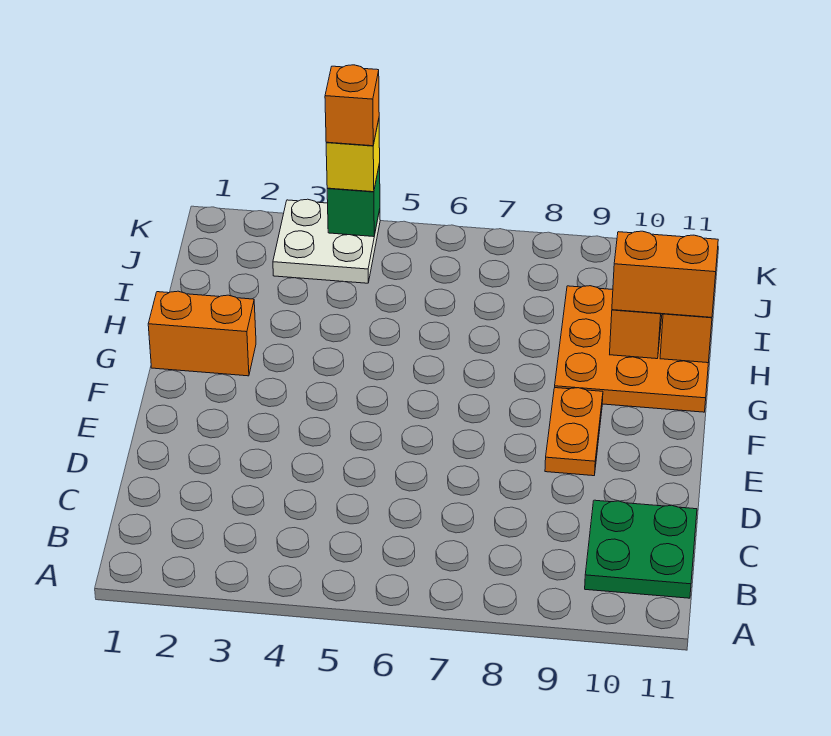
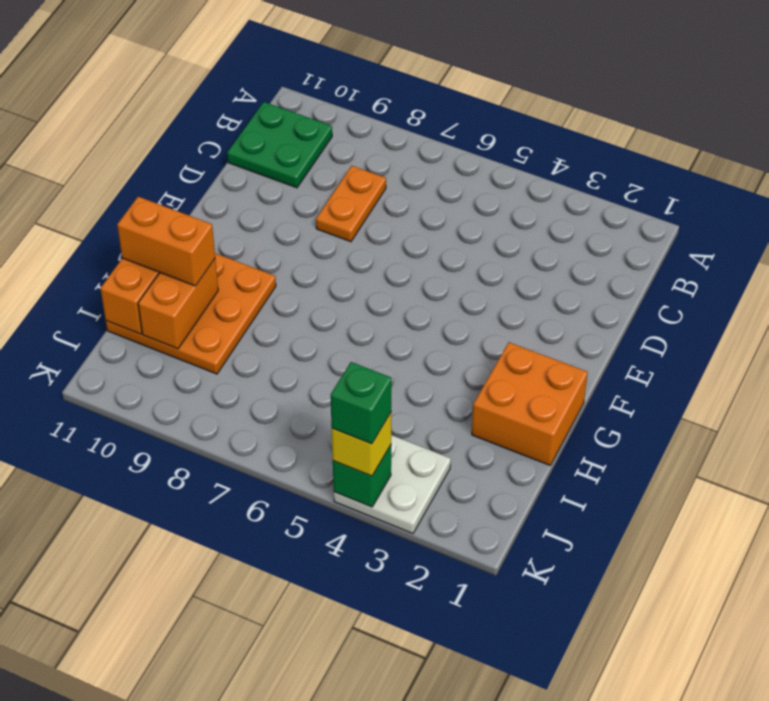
orange plate E9:F9 level 1 -> orange plate C8:D8 level 1
orange brick G1:G2 level 1 -> orange brick G1:H2 level 1
orange brick K4 level 4 -> green brick K4 level 4

